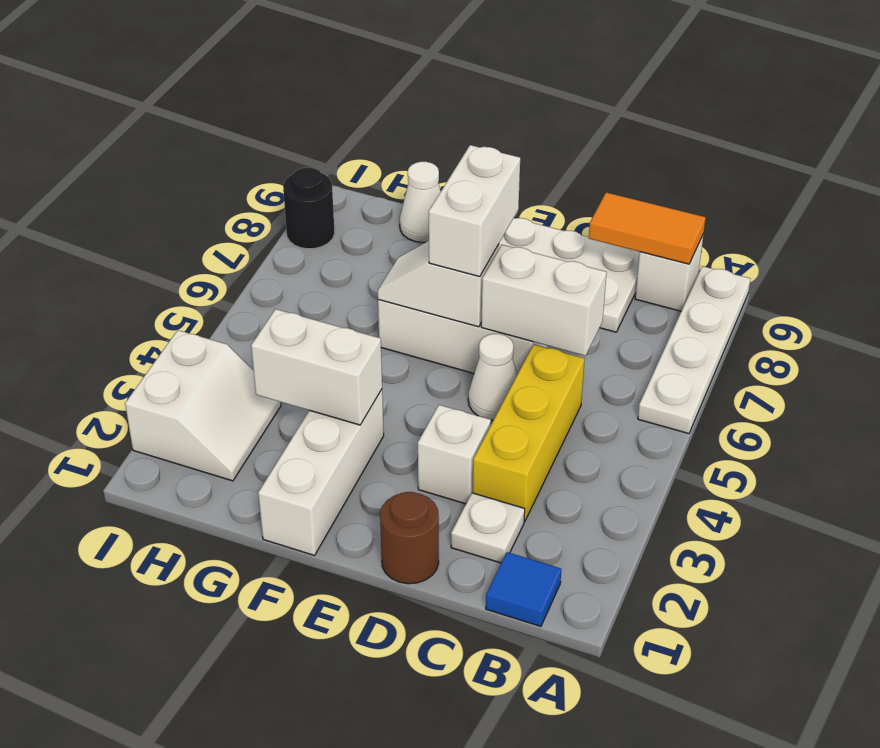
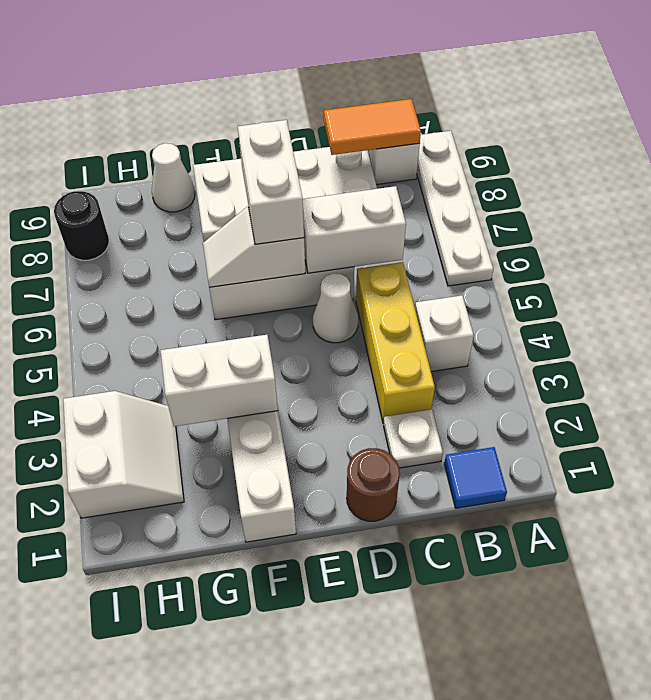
white brick D3 level 1 -> white brick B4 level 1

